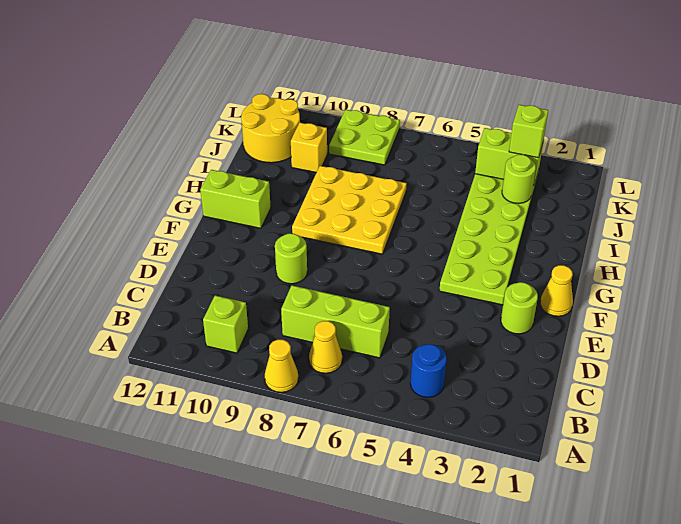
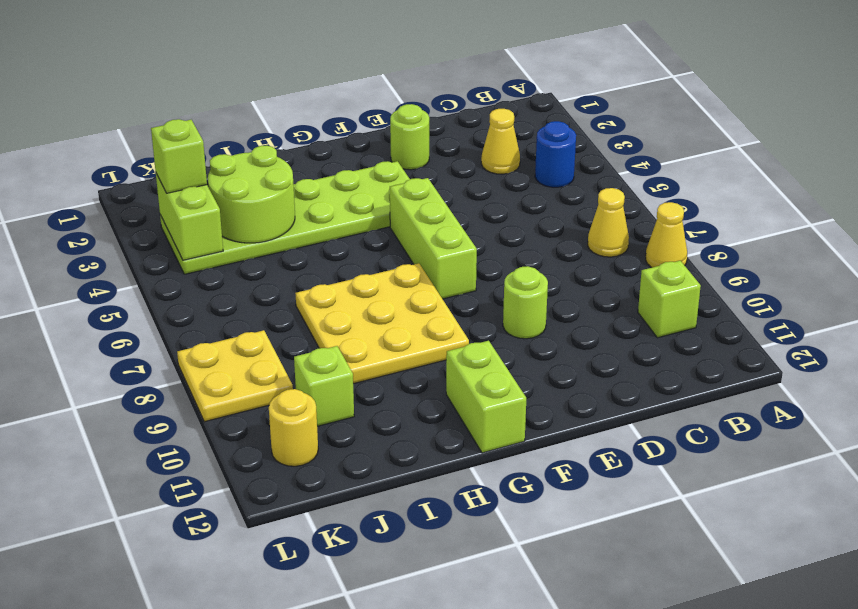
lime brick C6:C8 level 1 -> lime brick F5:F7 level 1
yellow cone F1 level 1 -> yellow cone C3 level 1
lime round brick J3 level 2 -> lime round brick I3:J4 level 2
yellow brick J10 level 1 -> lime brick J10 level 1
yellow round brick J11:K12 level 1 -> yellow round brick K11 level 1
lime plate K8:L9 level 1 -> yellow plate K8:L9 level 1

